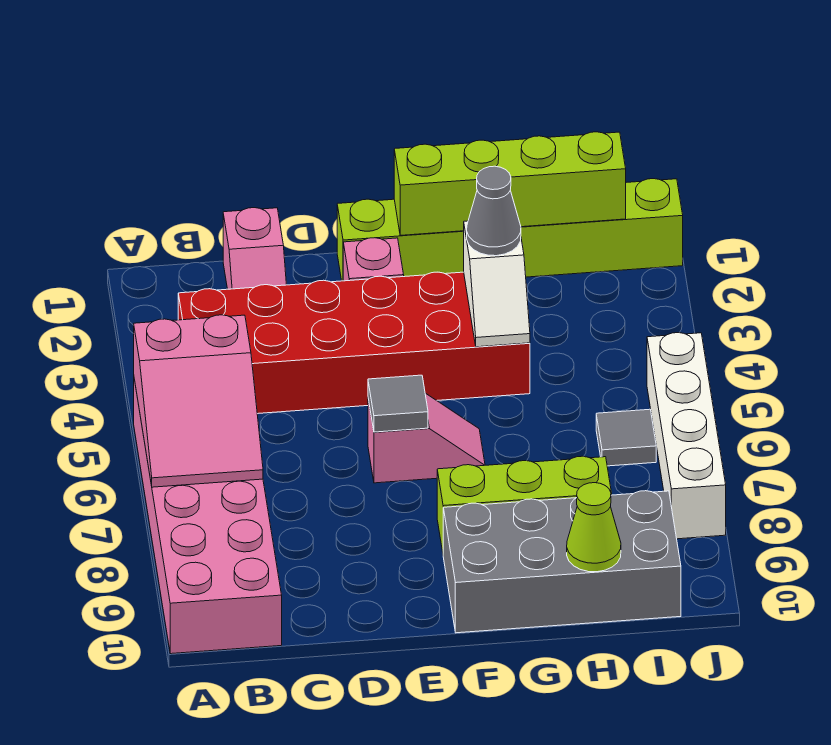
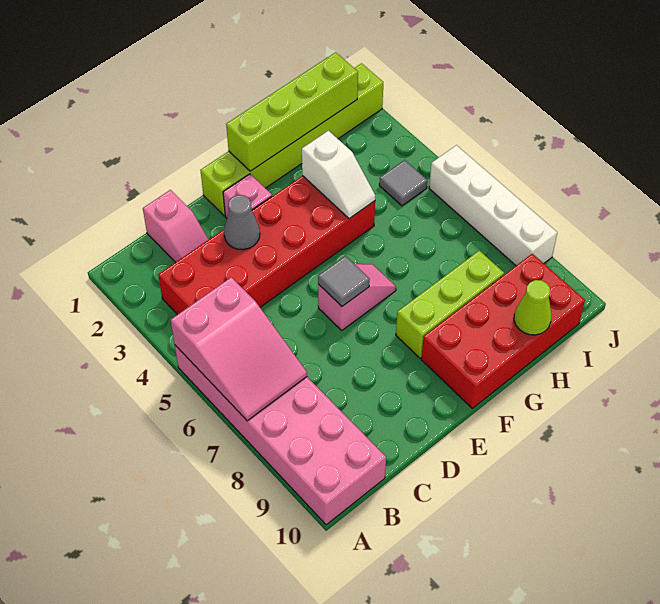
grey brick F9:I10 level 1 -> red brick F9:I10 level 1
grey cone G3 level 3 -> grey cone D3 level 2
grey tile I6 level 1 -> grey tile I4 level 1

